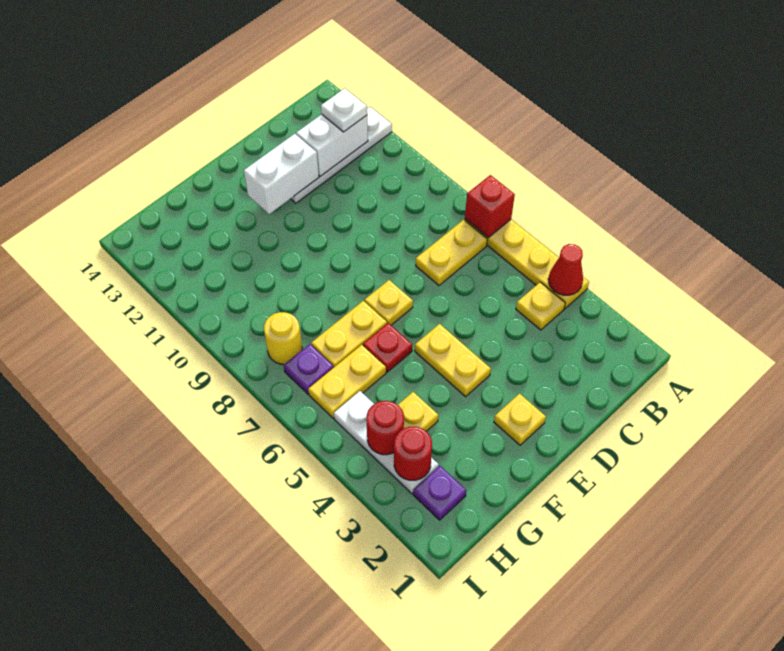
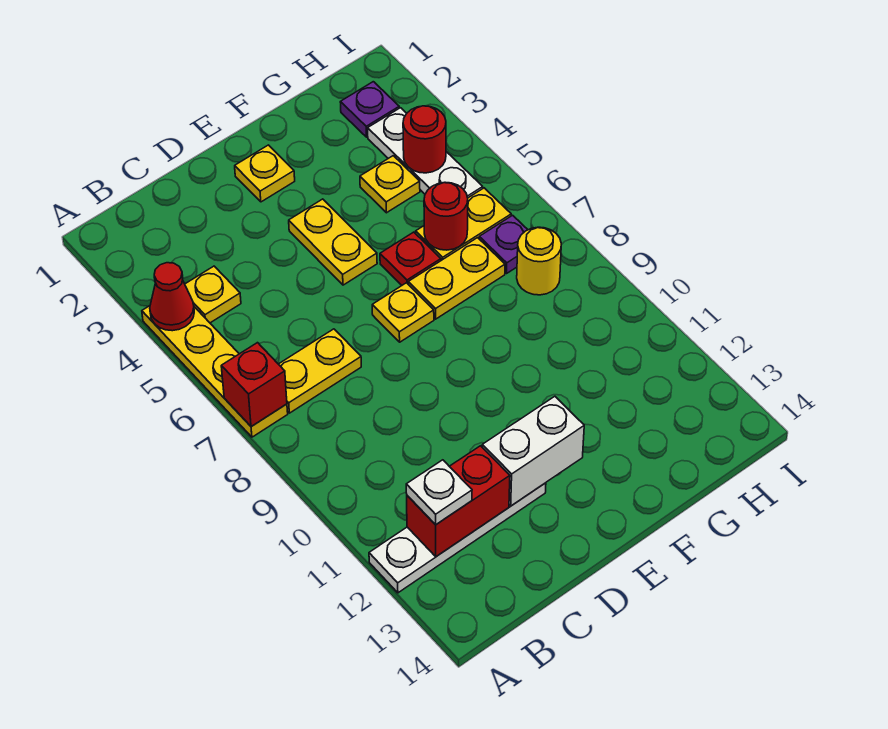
white brick B12:C12 level 2 -> red brick B12:C12 level 2
red round brick H3 level 2 -> red round brick G6 level 2

